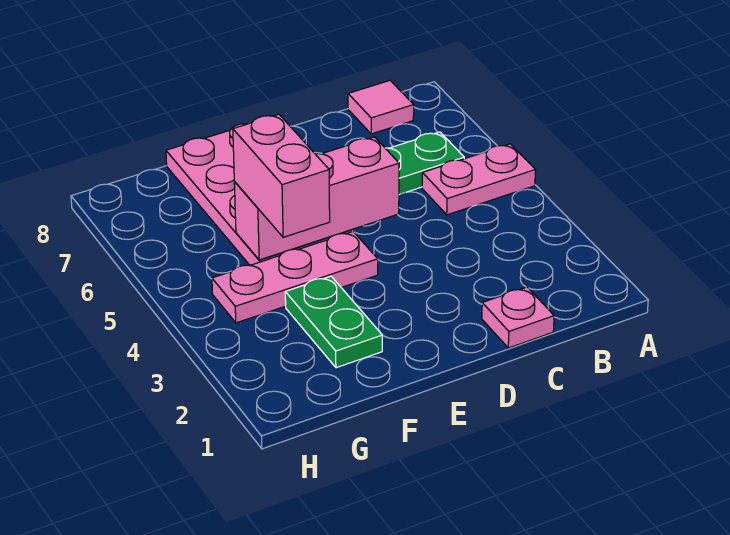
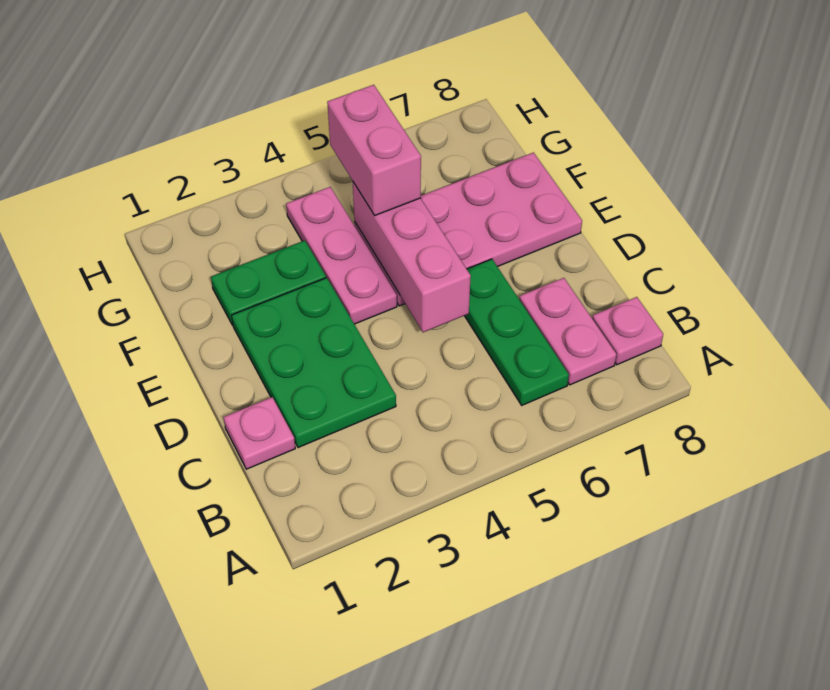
pink plate A5:B5 level 1 -> pink plate B7:C7 level 1
pink tile B8 level 1 -> pink plate B8 level 1
none -> green plate C2:E3 level 1
pink brick F4:F5 level 3 -> pink brick F5:G5 level 3

